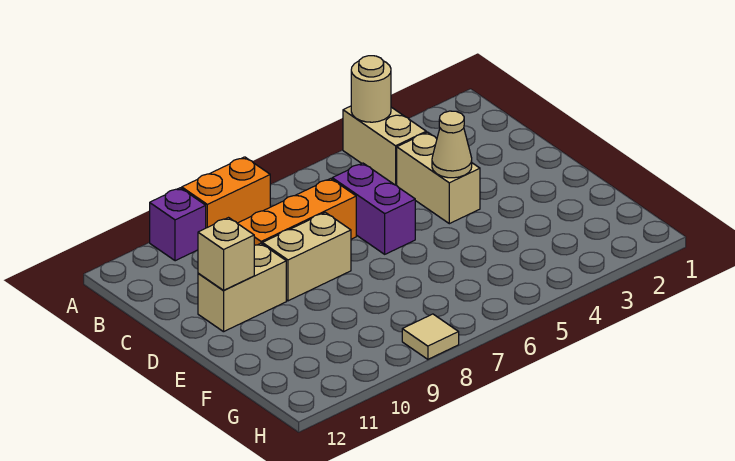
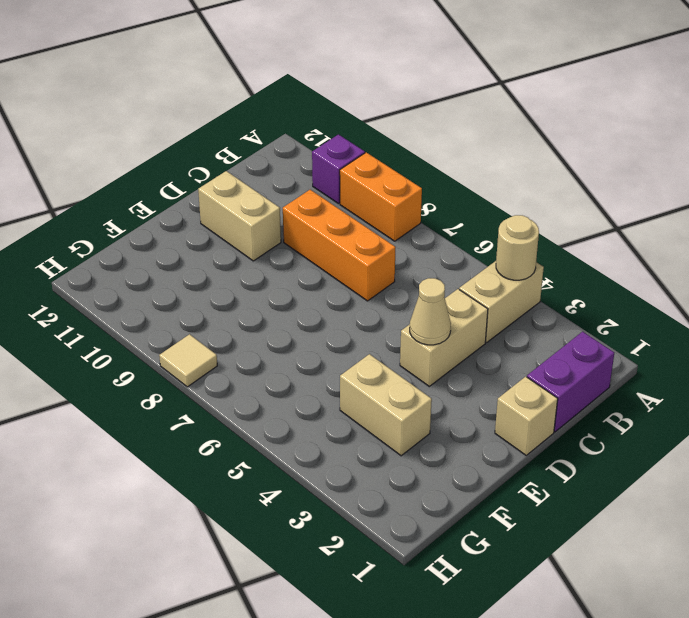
purple brick C6:D6 level 1 -> purple brick B1:C1 level 1
tan brick D8:D9 level 1 -> tan brick F3:F4 level 1
tan brick D11 level 2 -> tan brick D1 level 1

